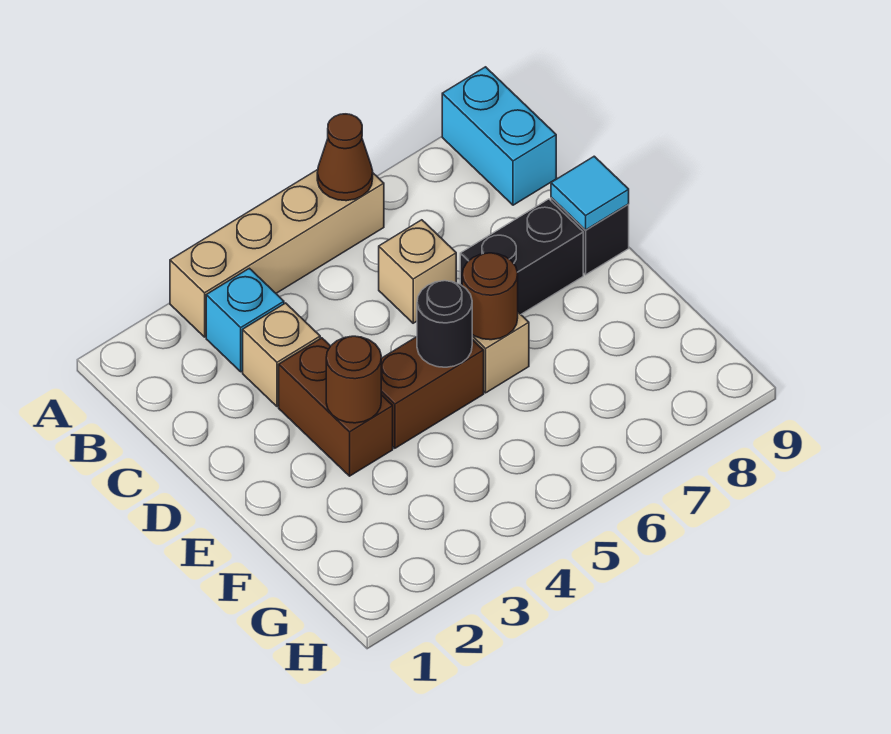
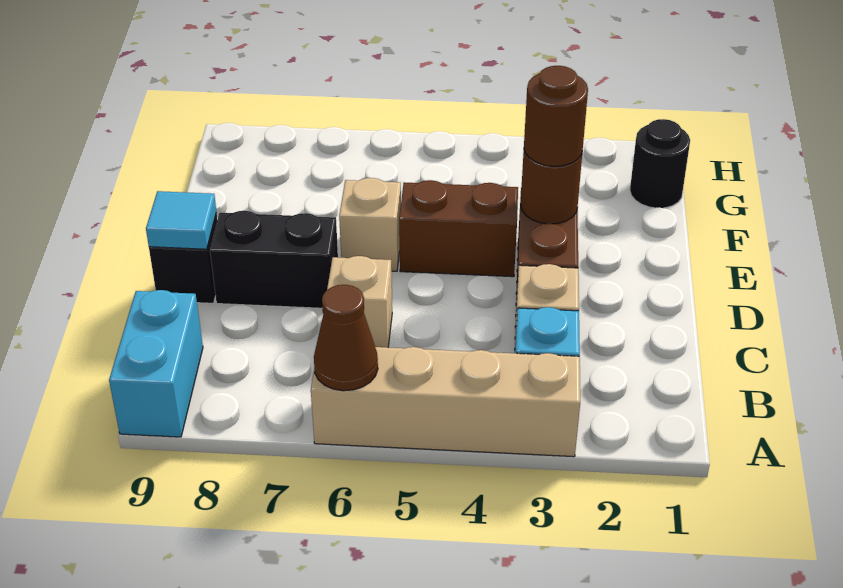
black round brick E5 level 2 -> black round brick G1 level 1
brown round brick E6 level 2 -> brown round brick E3 level 3

